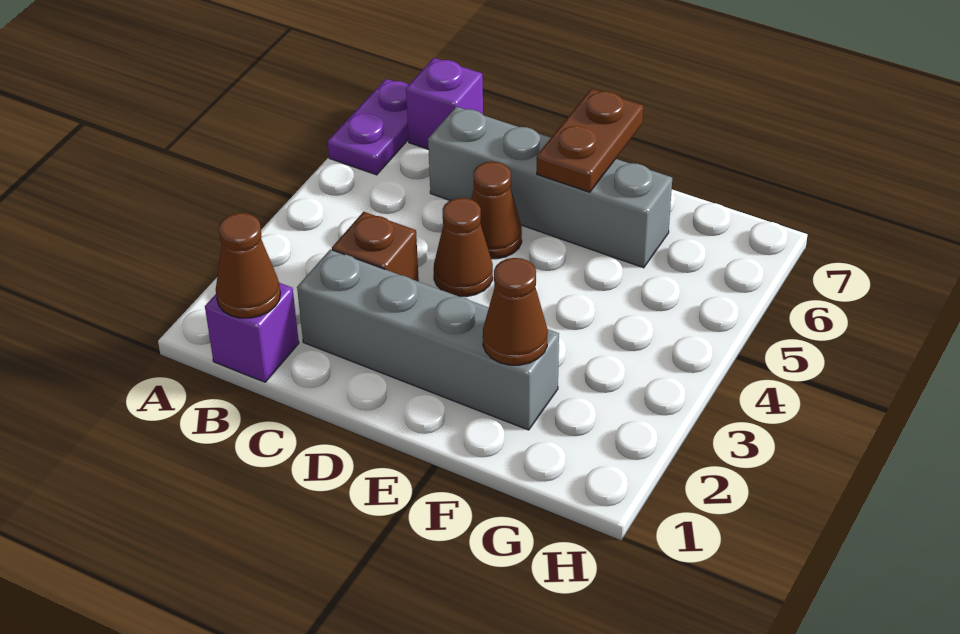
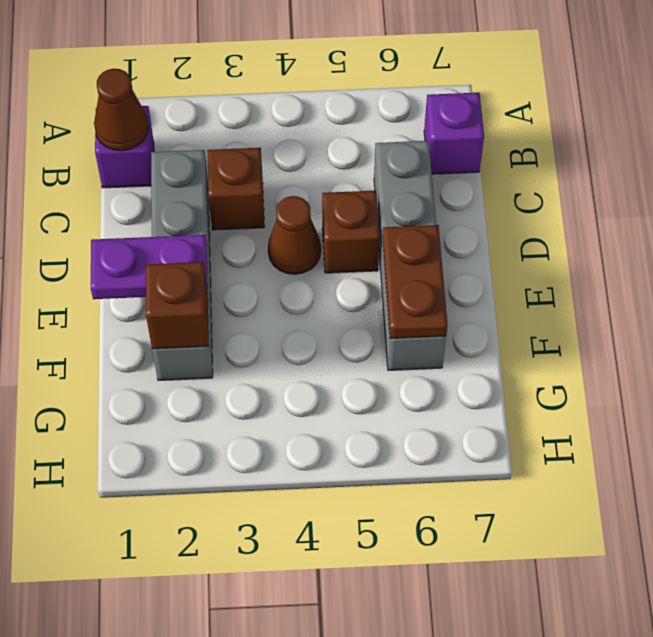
purple plate A6:A7 level 1 -> purple plate E1:E2 level 2
brown cone D5 level 1 -> brown brick D5 level 1
brown plate E6:E7 level 2 -> brown plate E6:F6 level 2
brown cone F2 level 2 -> brown brick F2 level 2

